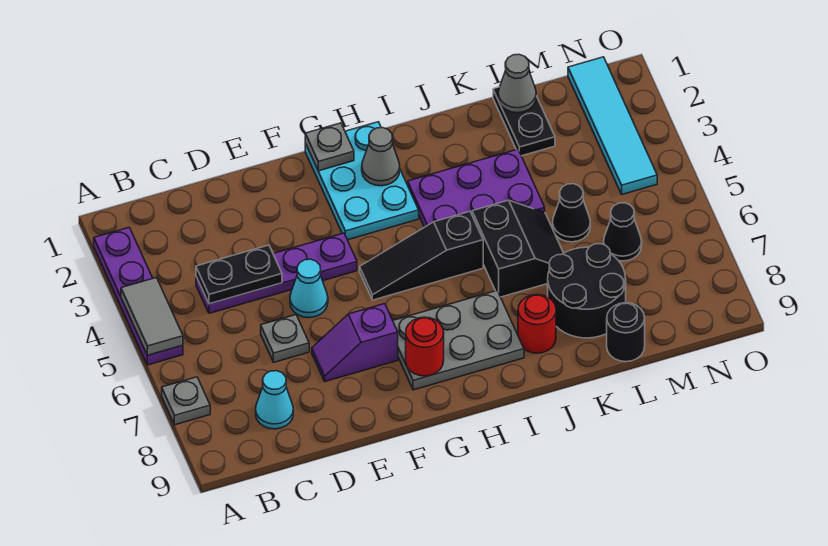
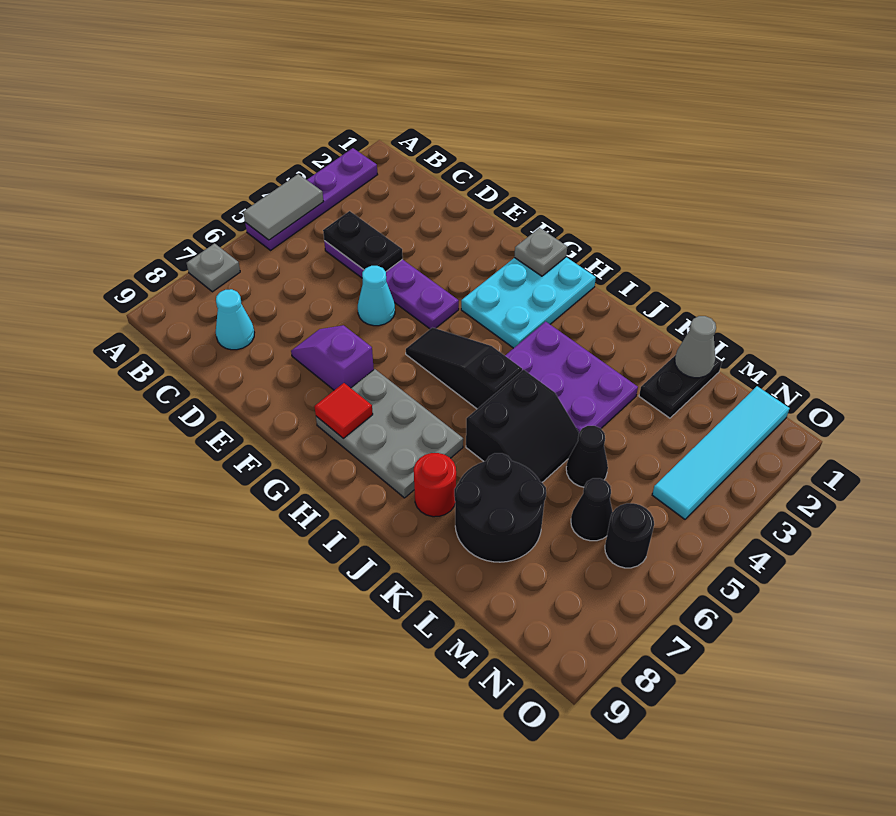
grey plate D6 level 1 -> none
red round brick G8 level 2 -> red tile G8 level 2
grey cone H2 level 2 -> none
black round brick L9 level 1 -> black round brick N6 level 1

